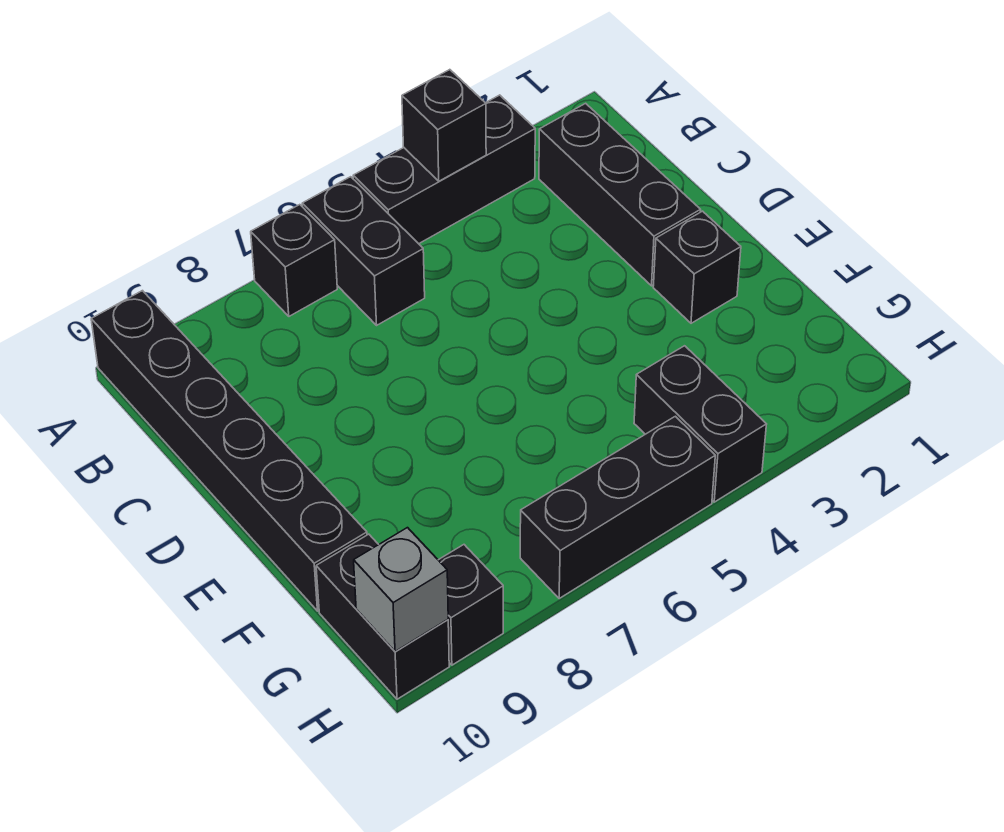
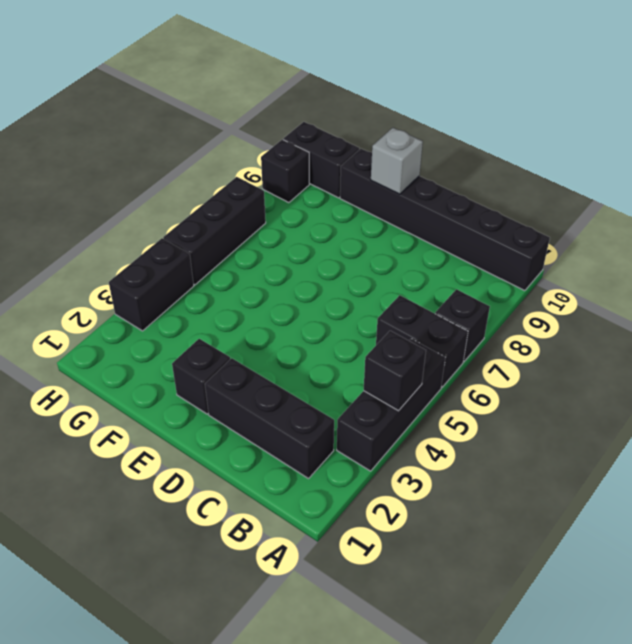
black brick G4:H4 level 1 -> black brick H3:H4 level 1
grey brick H10 level 2 -> grey brick E10 level 2

